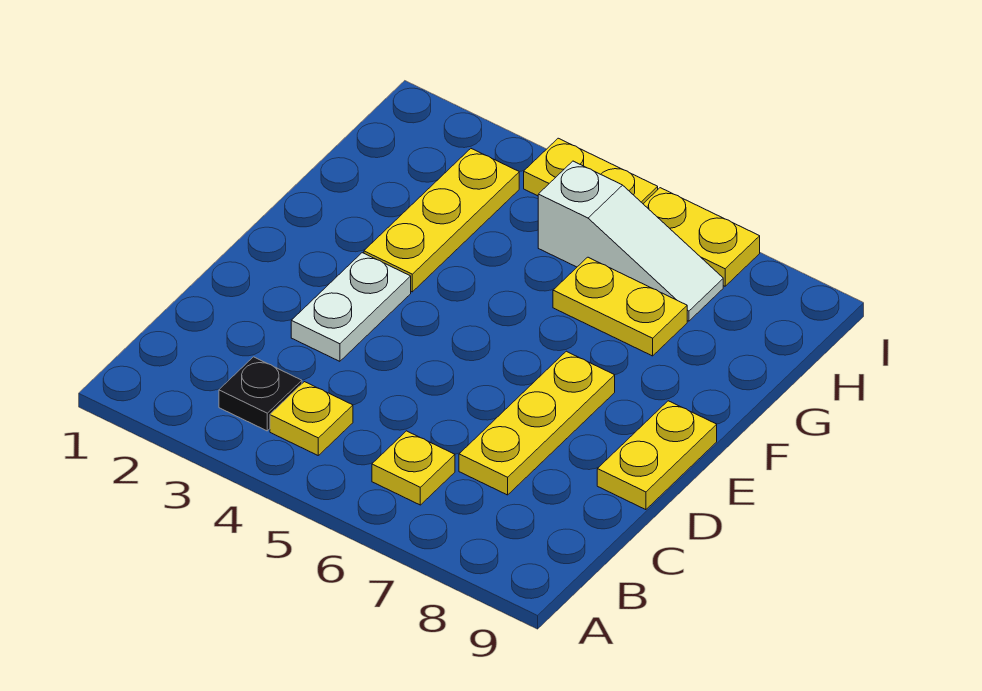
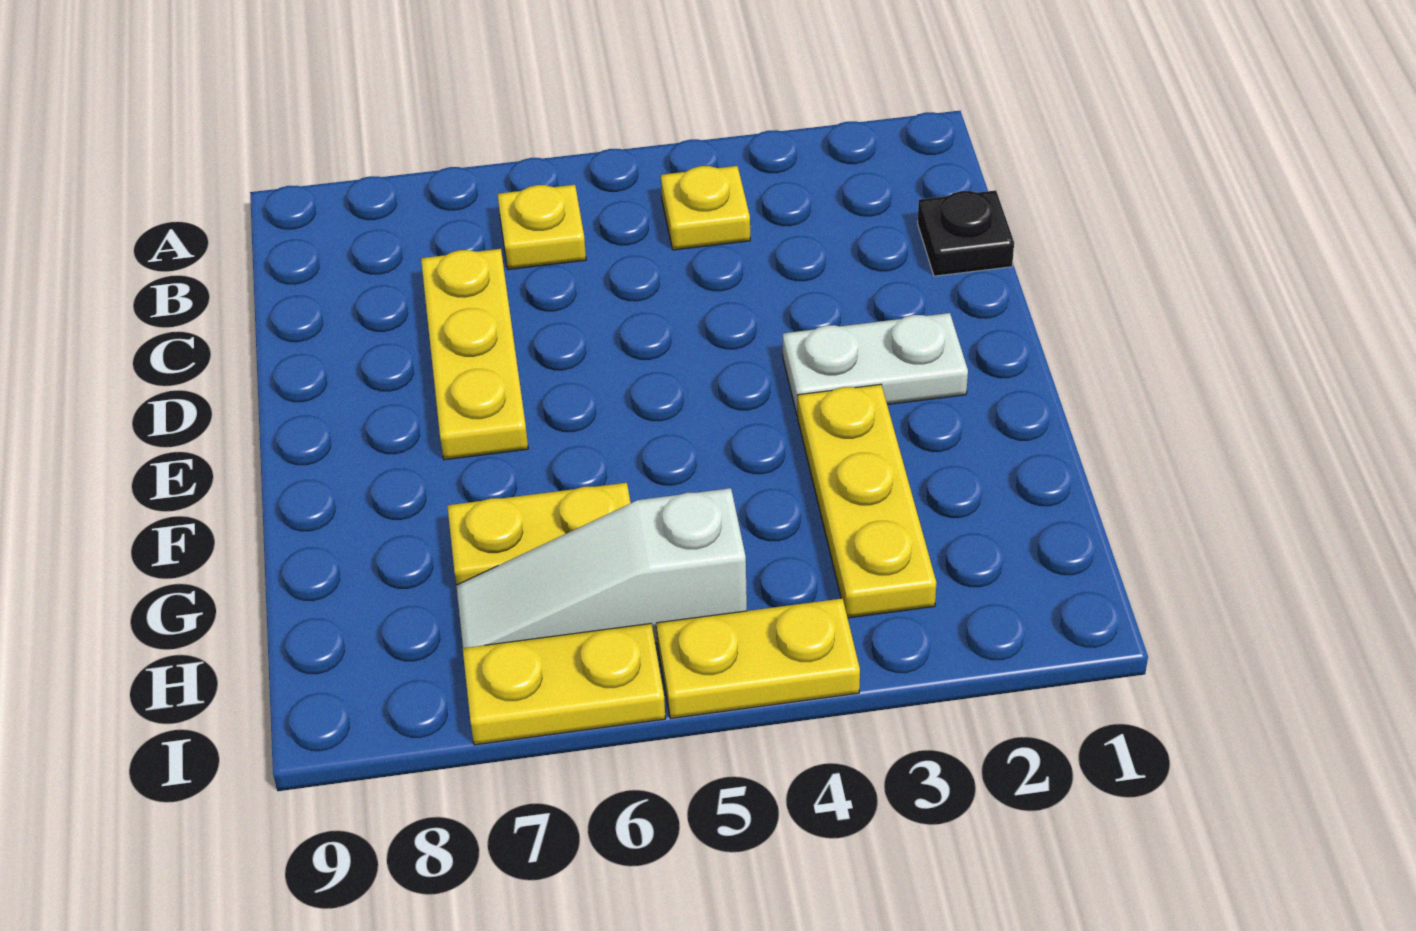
black plate B3 level 1 -> black plate C1 level 1
white plate D3:E3 level 1 -> white plate E2:E3 level 1
yellow plate D9:E9 level 1 -> none

